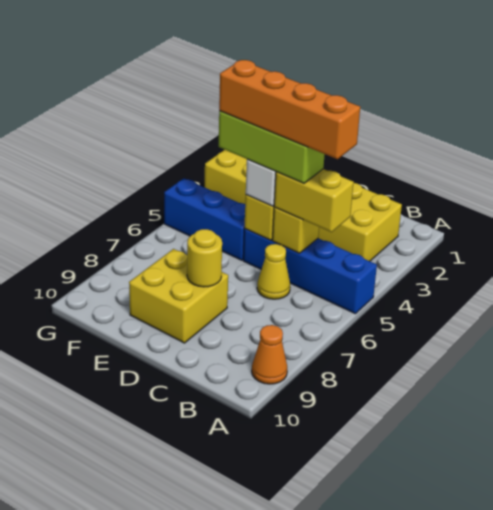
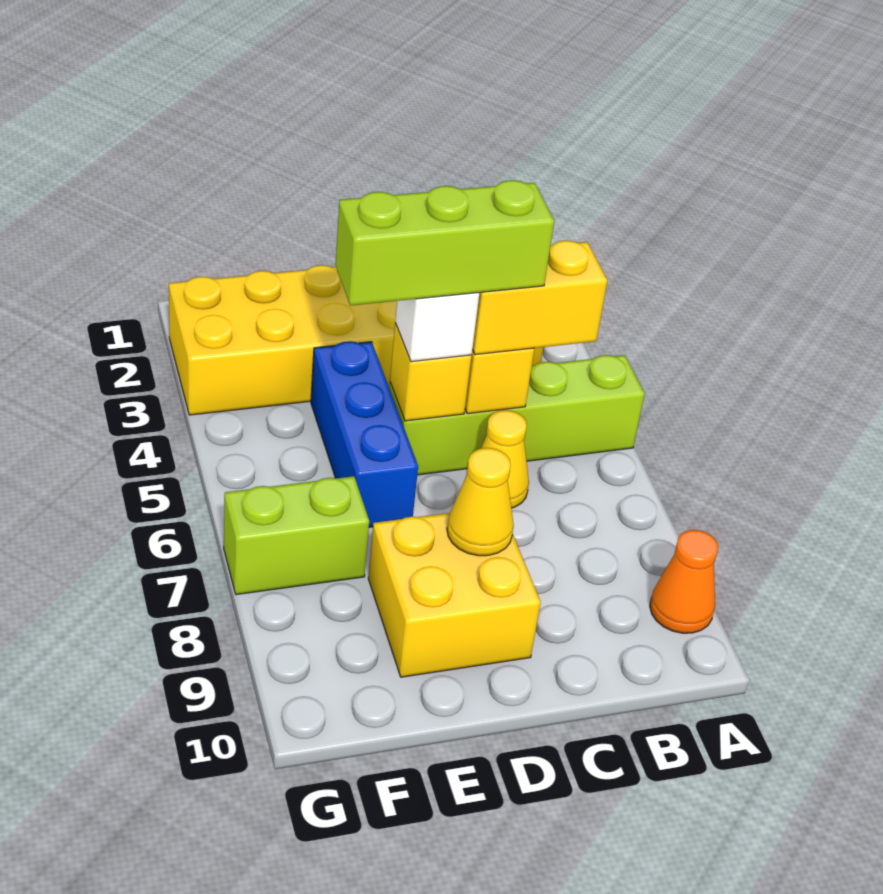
blue brick A5:D5 level 1 -> lime brick A5:D5 level 1
orange brick B5:E5 level 5 -> none
yellow round brick D8 level 2 -> yellow cone D8 level 2
blue brick E5:G5 level 1 -> blue brick E4:E6 level 1
none -> lime brick F7:G7 level 1

